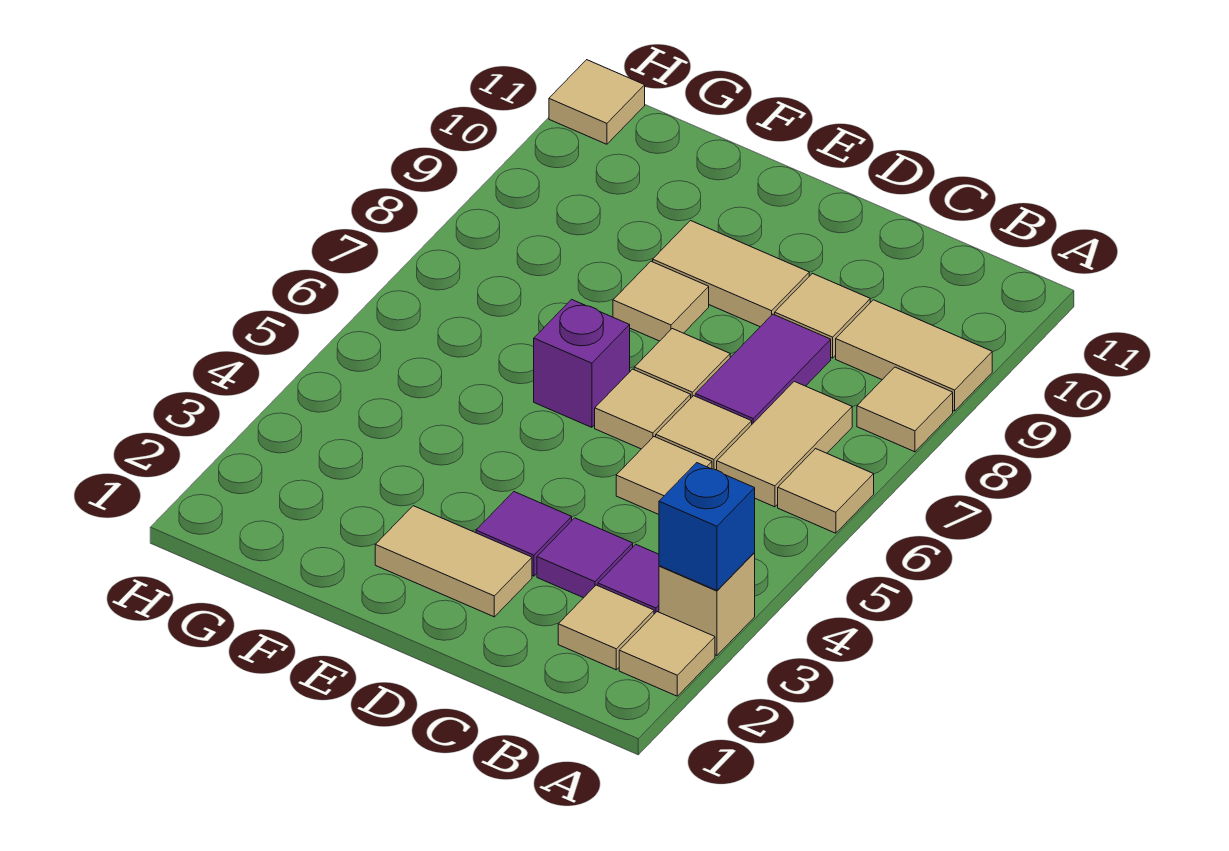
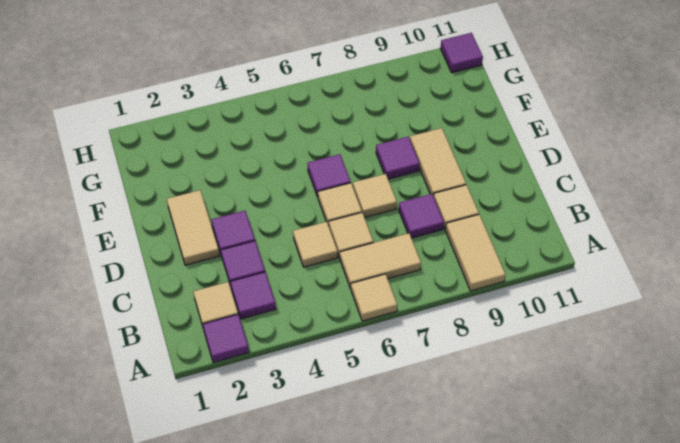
tan tile A2 level 1 -> purple tile A2 level 1
tan brick A3 level 1 -> none
blue brick A3 level 2 -> none
tan tile A8 level 1 -> none
purple tile C7:C8 level 1 -> purple tile C8 level 1
purple brick E6 level 1 -> purple tile E6 level 1
tan tile E8 level 1 -> purple tile E8 level 1
tan tile H11 level 1 -> purple tile H11 level 1

